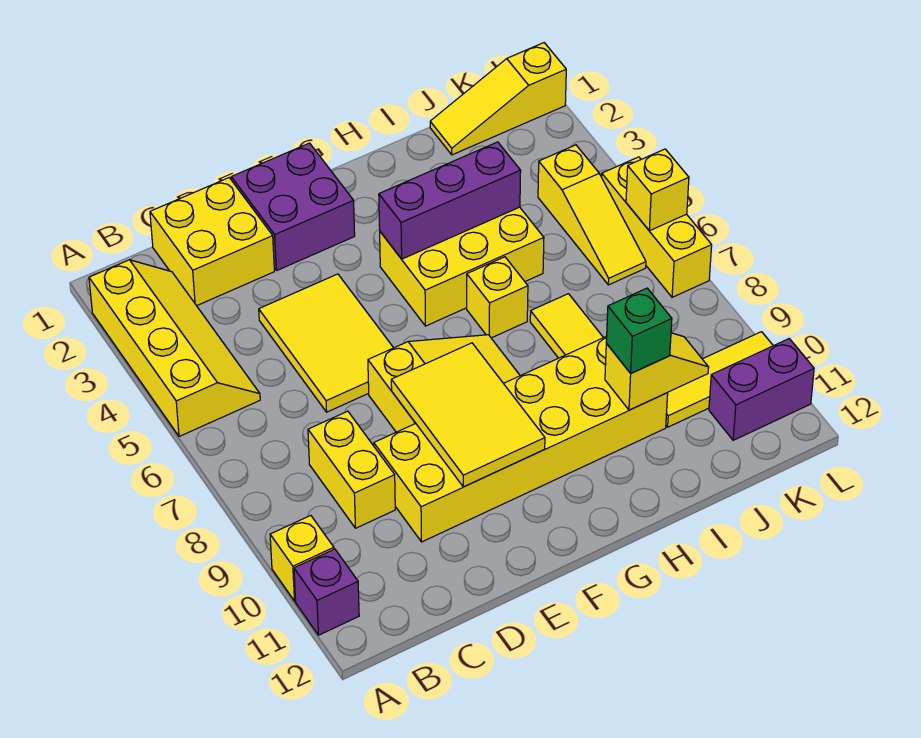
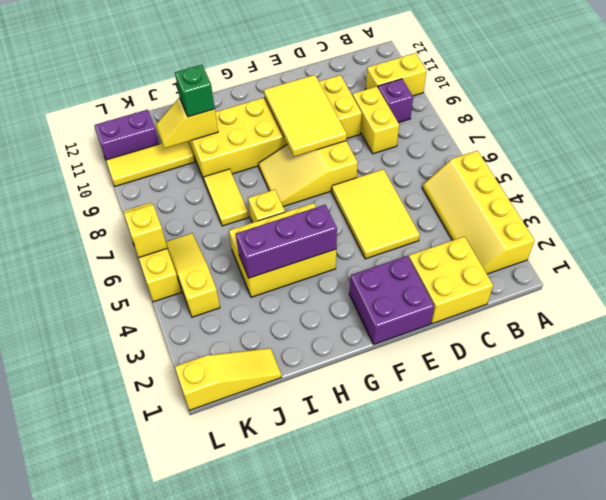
yellow brick A10 level 1 -> yellow brick A10:B10 level 1
purple brick A11 level 1 -> purple brick B9 level 1

